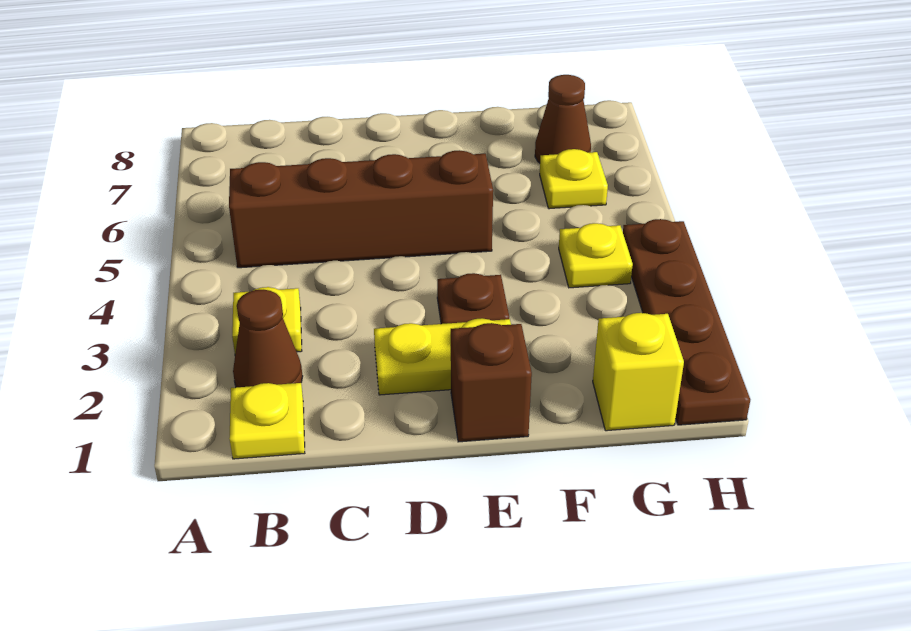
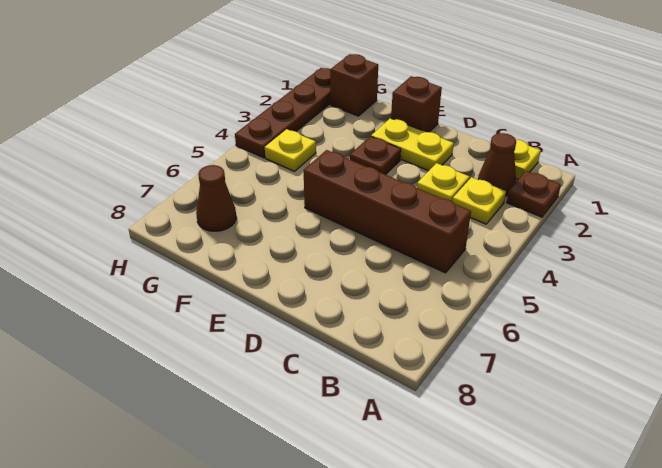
none -> brown plate A2 level 1
yellow brick G1 level 1 -> brown brick G1 level 1
yellow plate G6 level 1 -> yellow plate C3 level 1

